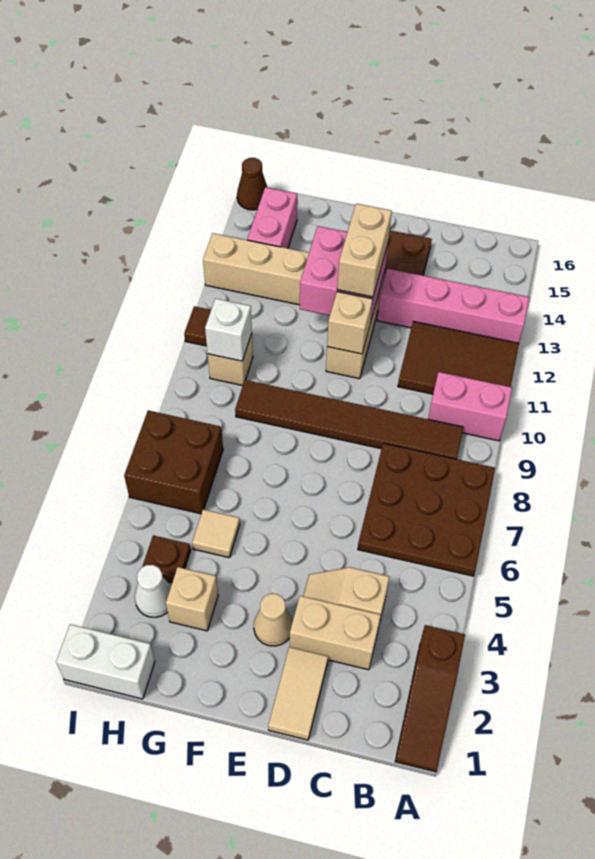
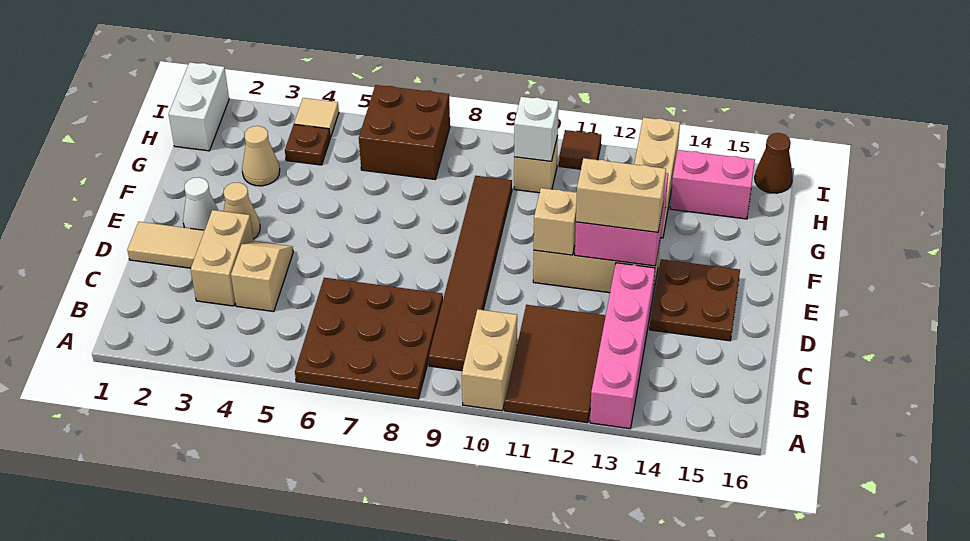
brown slope A1:A3 level 1 top 3 -> none
pink brick A10:B10 level 1 -> tan brick A10:B10 level 1
tan brick G3 level 1 -> tan cone G3 level 1
tan tile G5 level 1 -> tan tile I4 level 1
white cone H3 level 1 -> white cone E2 level 1

